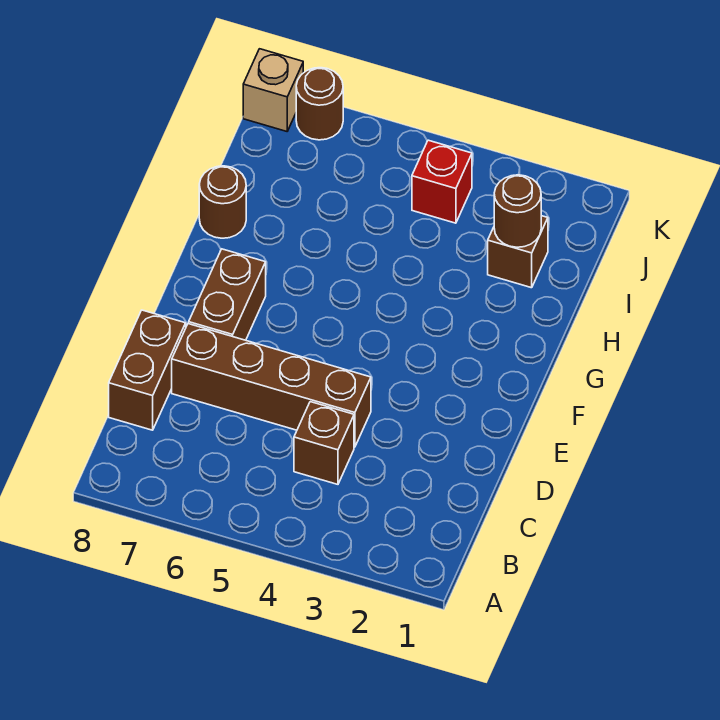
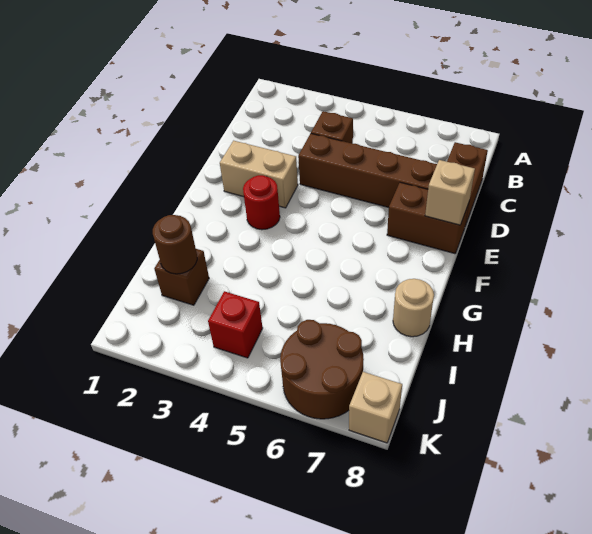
none -> tan brick E2:E3 level 1
brown brick E7:F7 level 1 -> brown brick E7:E8 level 1
none -> tan brick E8 level 2
none -> red round brick F3 level 1
brown round brick H8 level 1 -> tan round brick H8 level 1
brown round brick K7 level 1 -> brown round brick J6:K7 level 1

